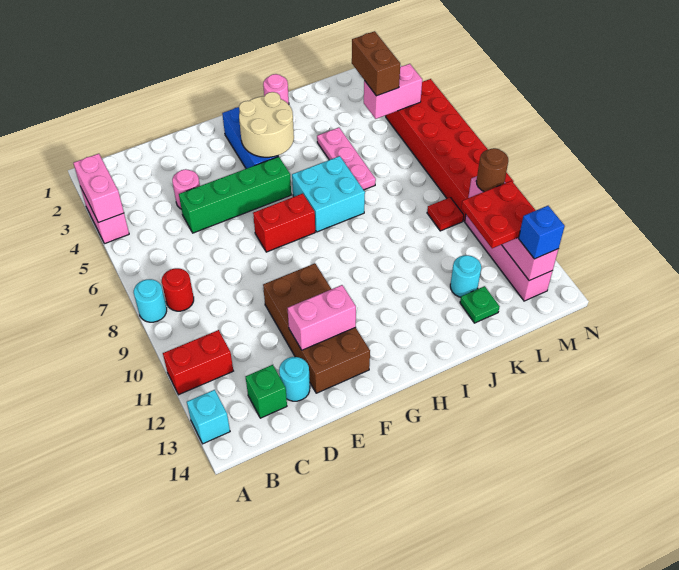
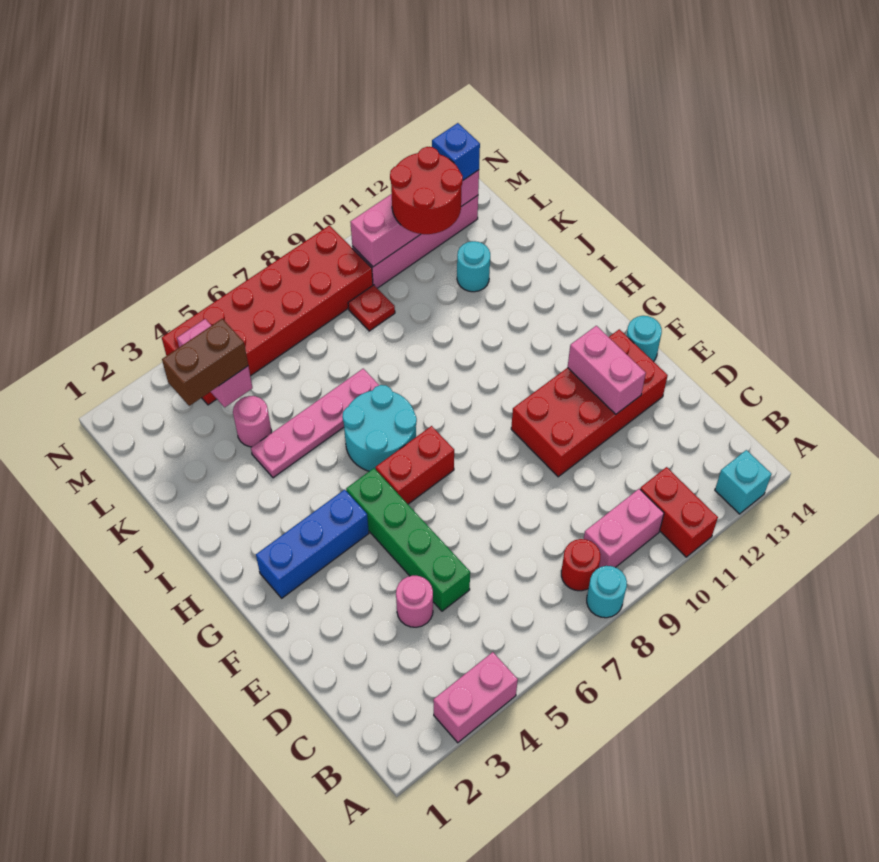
pink brick A3:A4 level 2 -> pink brick B9:B10 level 1
green brick C13 level 1 -> none
cyan round brick D13 level 1 -> cyan round brick F14 level 1
brown brick E10:F13 level 1 -> red brick E10:F13 level 1
red brick F7:G7 level 1 -> red brick G6:G7 level 1
tan round brick G3:H4 level 2 -> none
cyan brick H6:I7 level 1 -> cyan round brick H6:I7 level 1
pink round brick I1 level 1 -> pink round brick K4 level 1
pink plate J4:J6 level 1 -> pink plate J4:J7 level 1
green plate K13 level 1 -> none
red plate L11:M12 level 3 -> red round brick L11:M12 level 3
brown round brick M10 level 3 -> none

